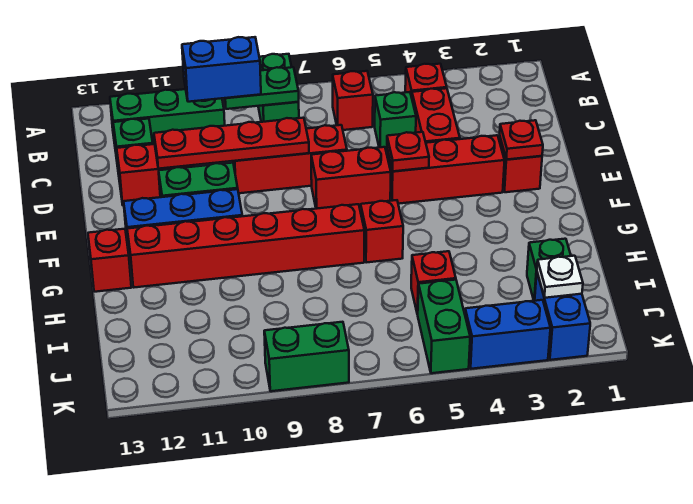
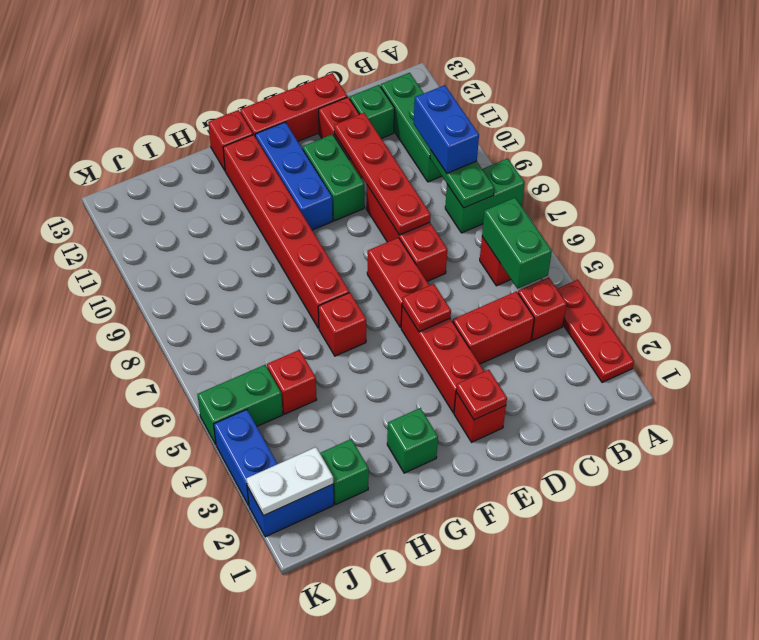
none -> red plate A2:A4 level 1
green brick C5 level 1 -> green brick G2 level 1
none -> red brick D13:F13 level 1
white plate J2 level 2 -> white plate J2:K2 level 2
green brick K8:K9 level 1 -> green brick B5:B6 level 2

